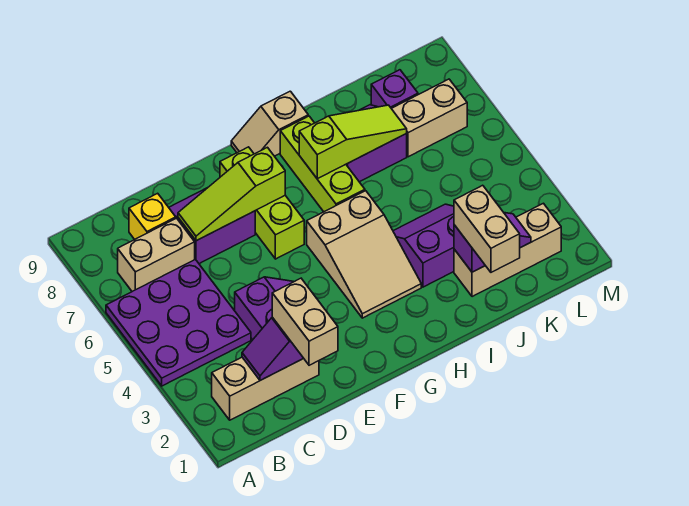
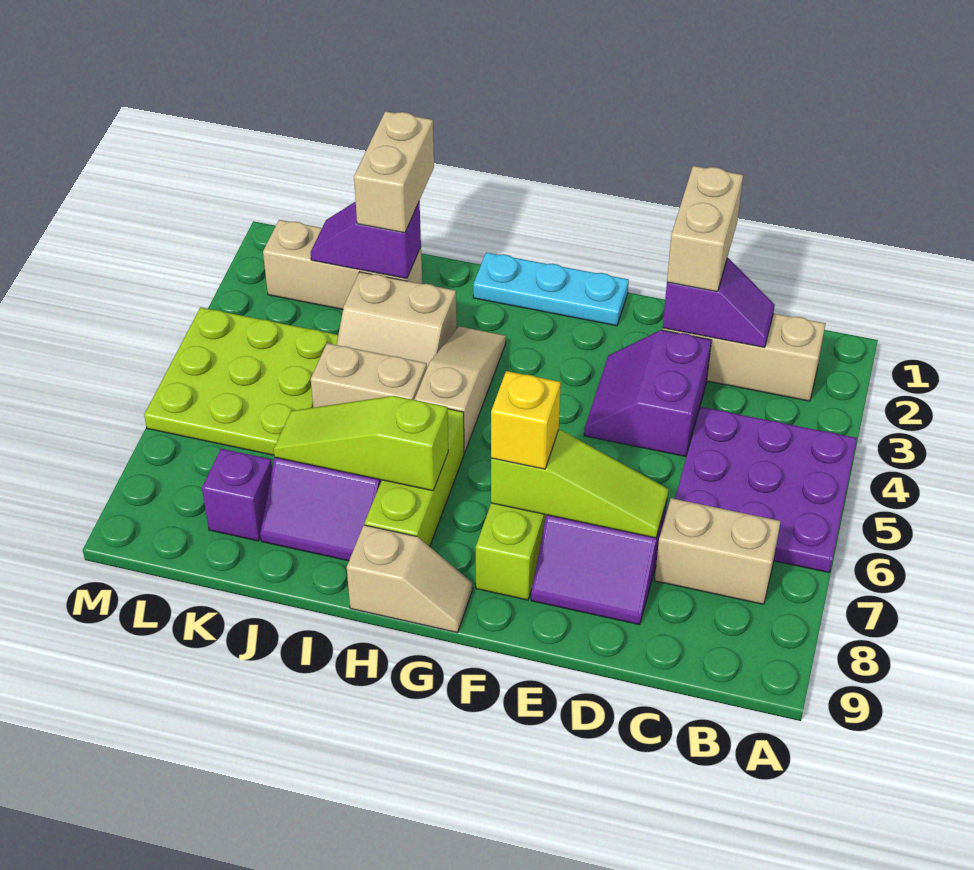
yellow brick C8 level 1 -> yellow brick F7 level 3
none -> cyan plate F1:H1 level 1
tan slope G3:H5 level 1 top 5 -> tan slope H3:H5 level 1 top 5
purple slope I3:J4 level 1 top 3 -> tan slope I3:J4 level 1 top 3
none -> lime plate K4:M6 level 1
tan brick K7:L7 level 1 -> tan brick I5:J5 level 1

